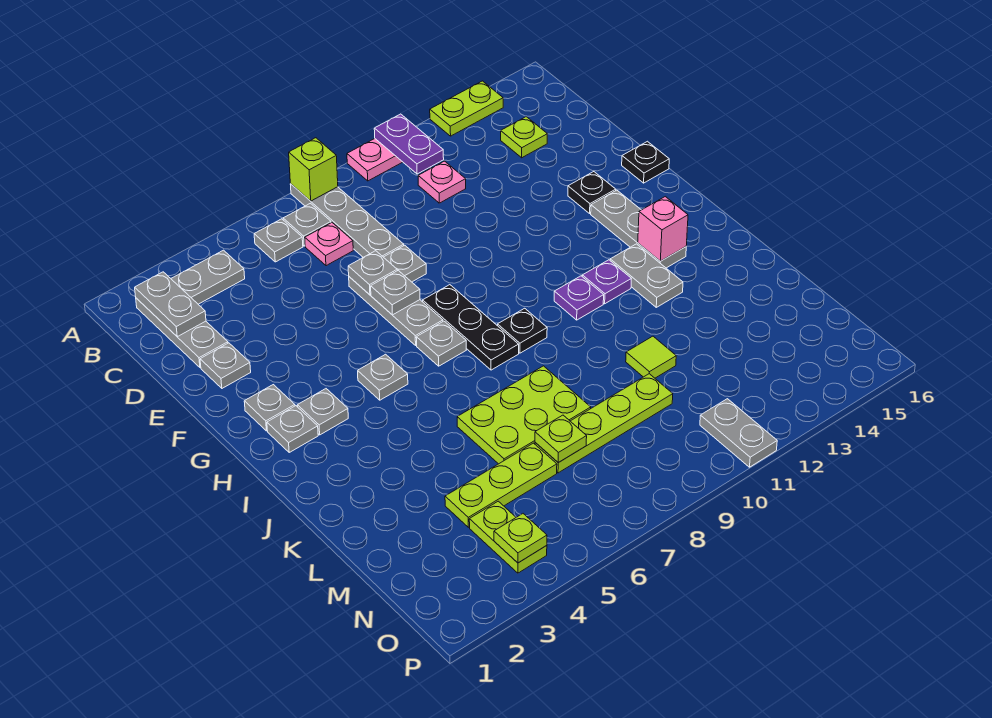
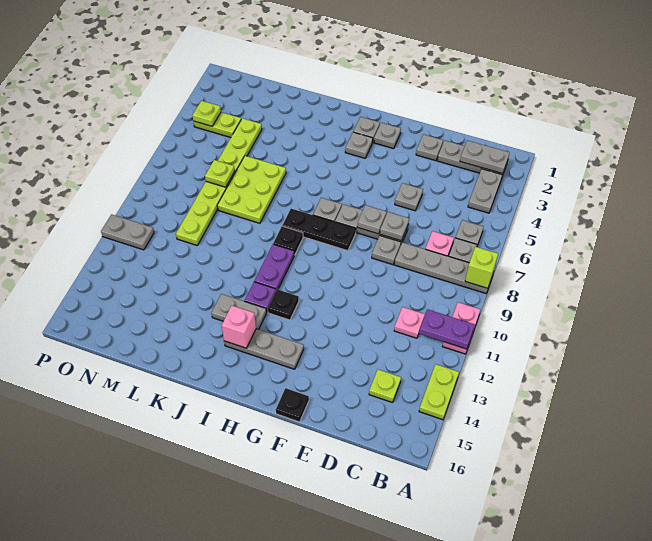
black plate F14 level 1 -> black plate H12 level 1
grey plate H5 level 1 -> grey plate E5 level 1
purple plate I11 level 1 -> purple plate I10:I11 level 1
lime tile L11 level 1 -> none

